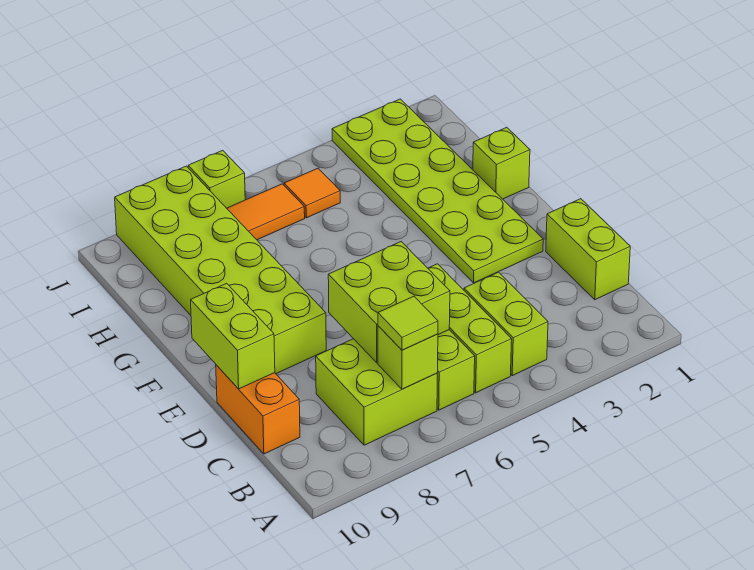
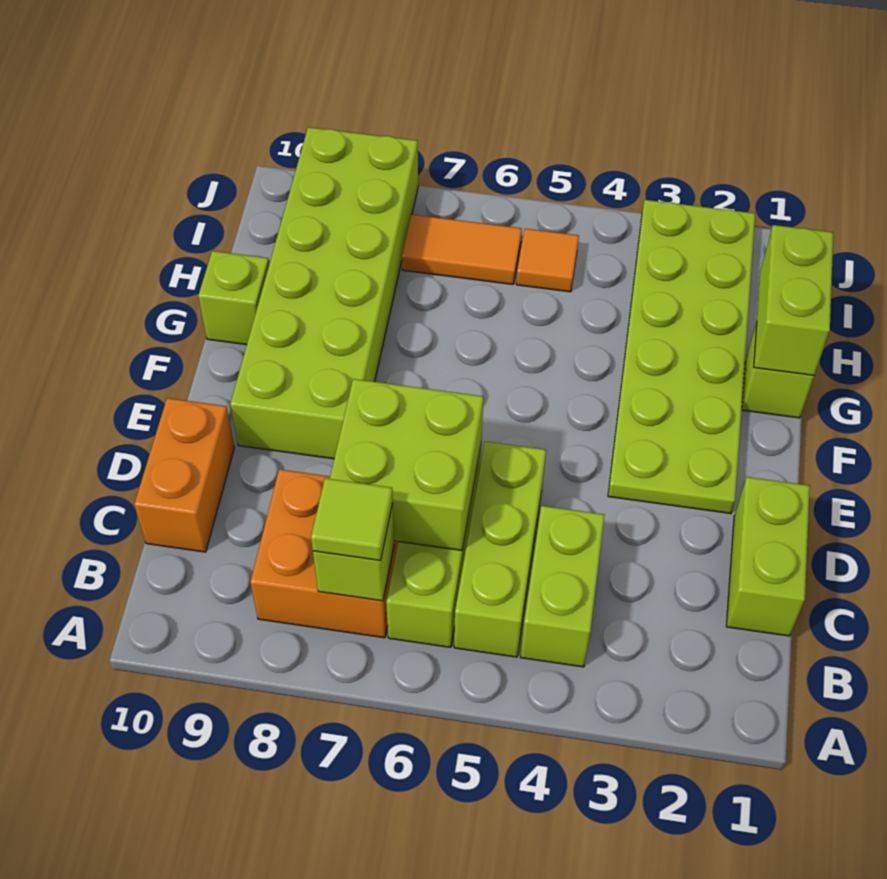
lime brick B7:C8 level 1 -> orange brick B7:C8 level 1
lime brick D10:E10 level 2 -> lime brick G1:H1 level 2
lime brick J7 level 1 -> lime brick G10 level 1

